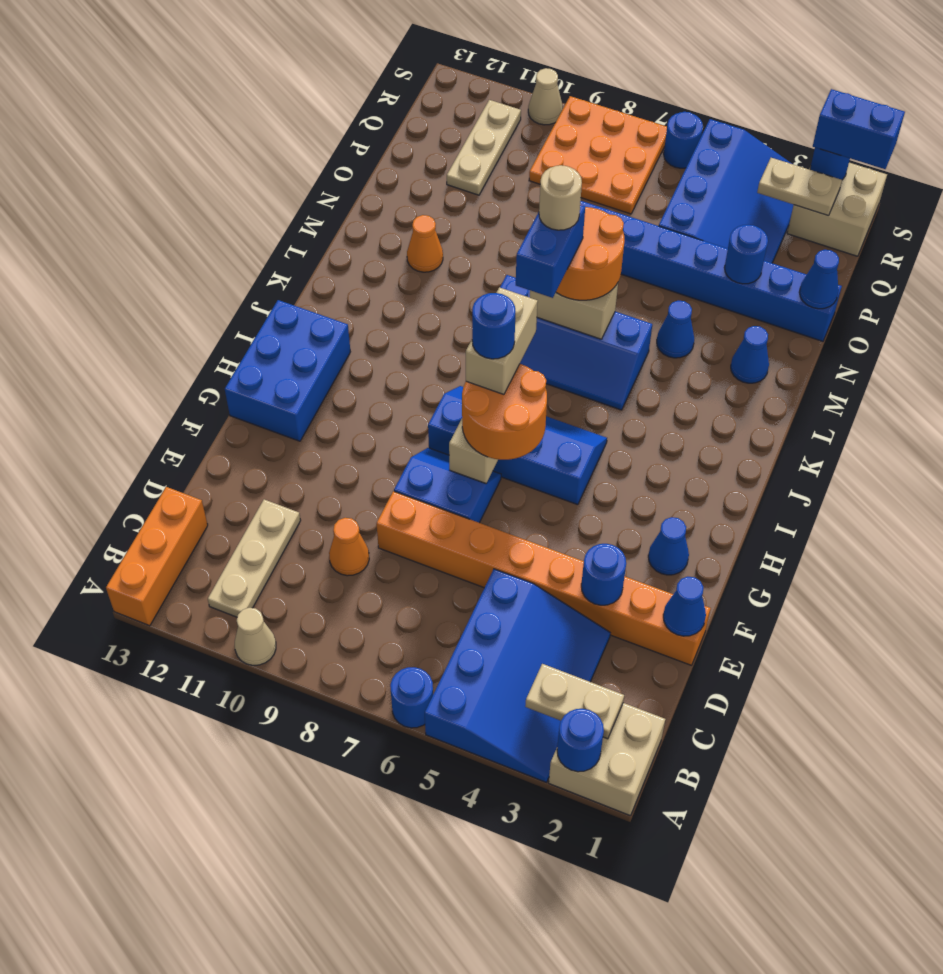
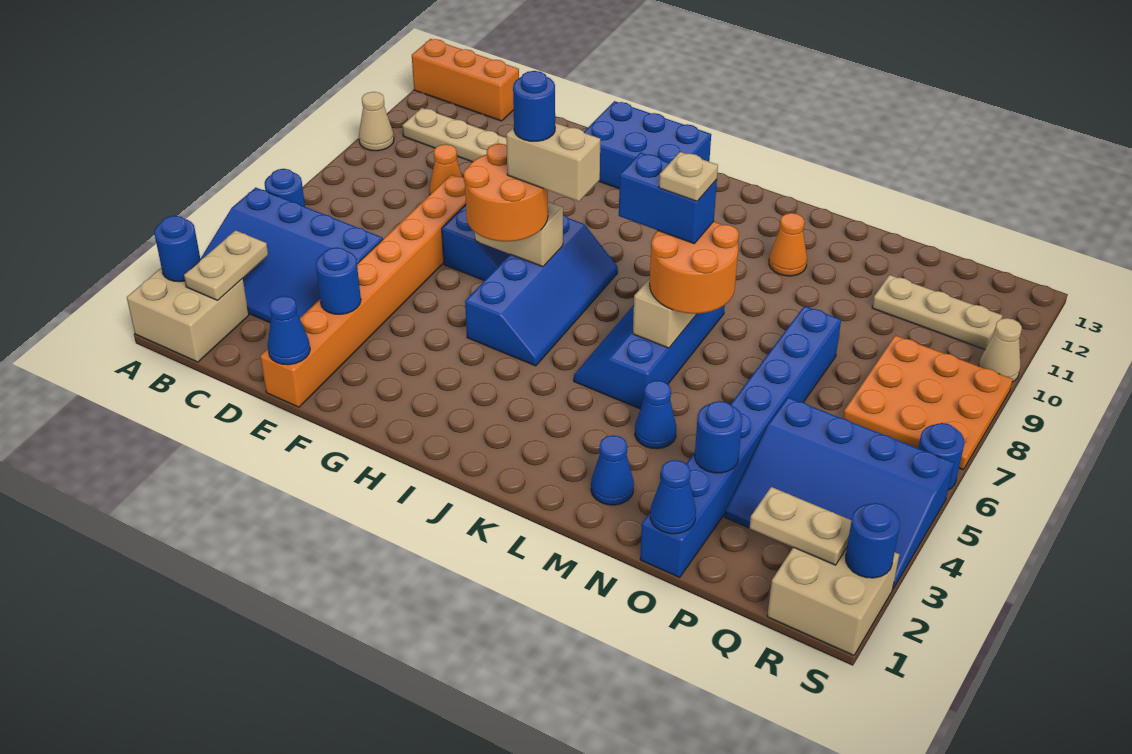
blue cone G2 level 1 -> none
tan round brick L7 level 5 -> tan plate L7 level 5
tan plate R2:R3 level 2 -> tan plate Q2:R2 level 2
blue brick S1:S2 level 3 -> none

